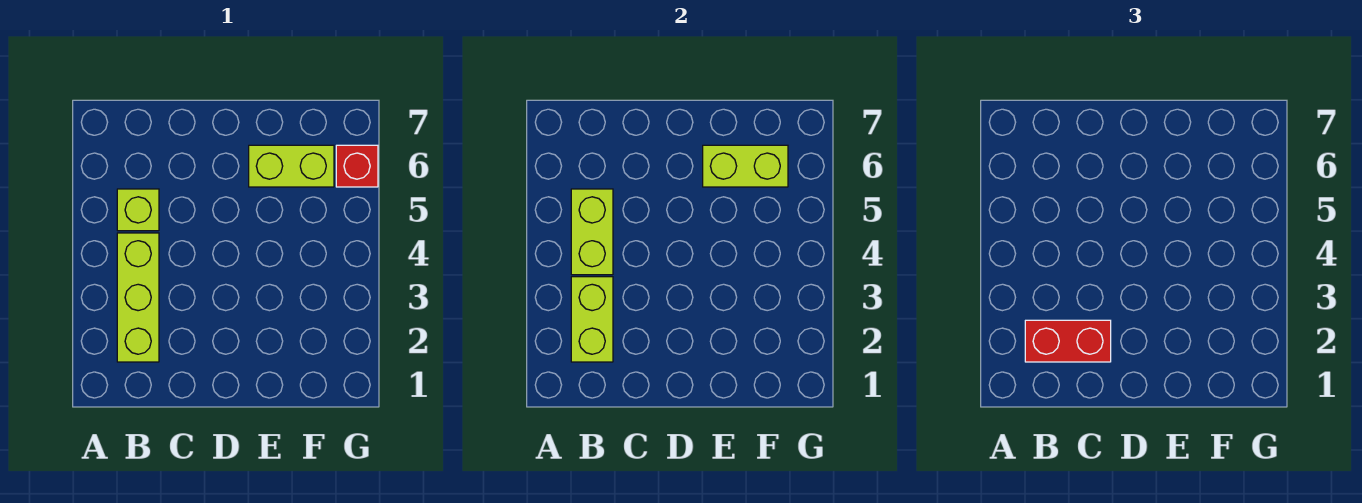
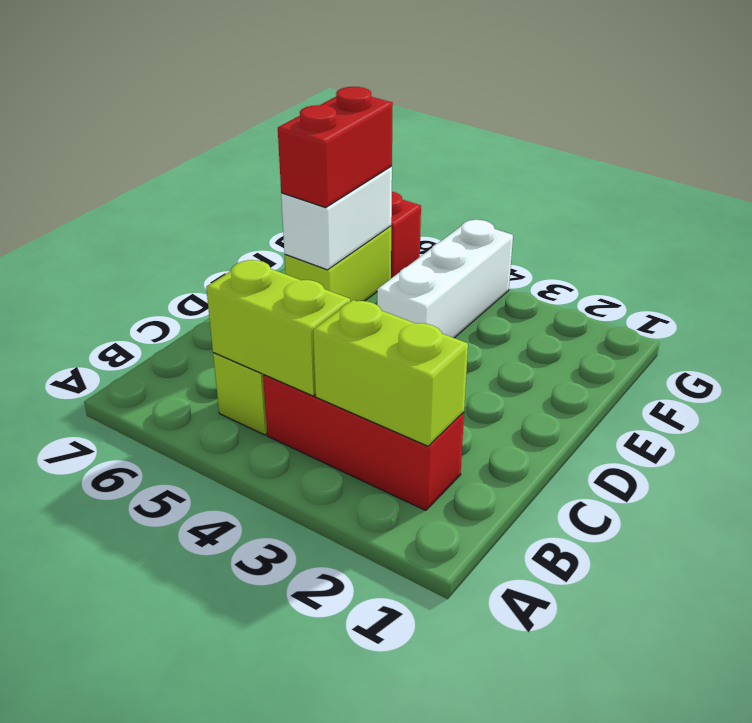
lime brick B2:B4 level 1 -> red brick B2:B4 level 1
red brick B2:C2 level 3 -> red brick E6:F6 level 3
none -> white brick E4:G4 level 1
lime brick E6:F6 level 2 -> white brick E6:F6 level 2

